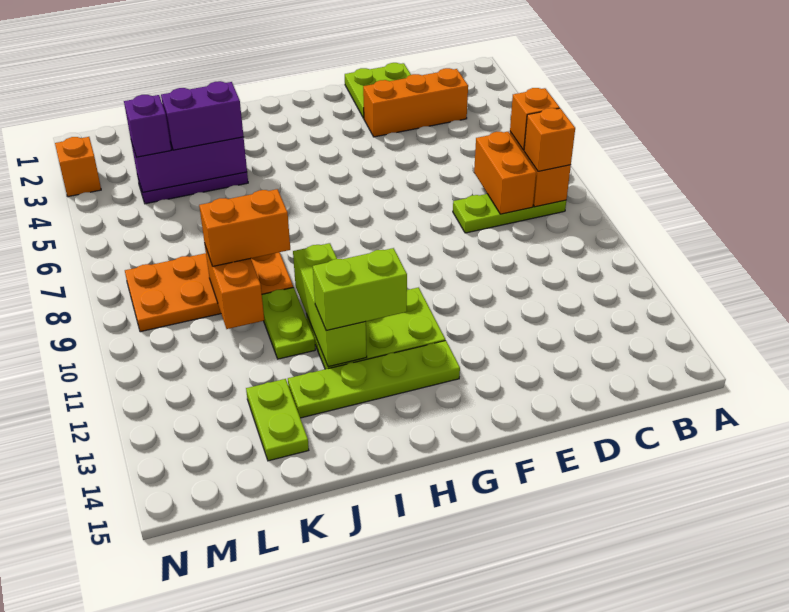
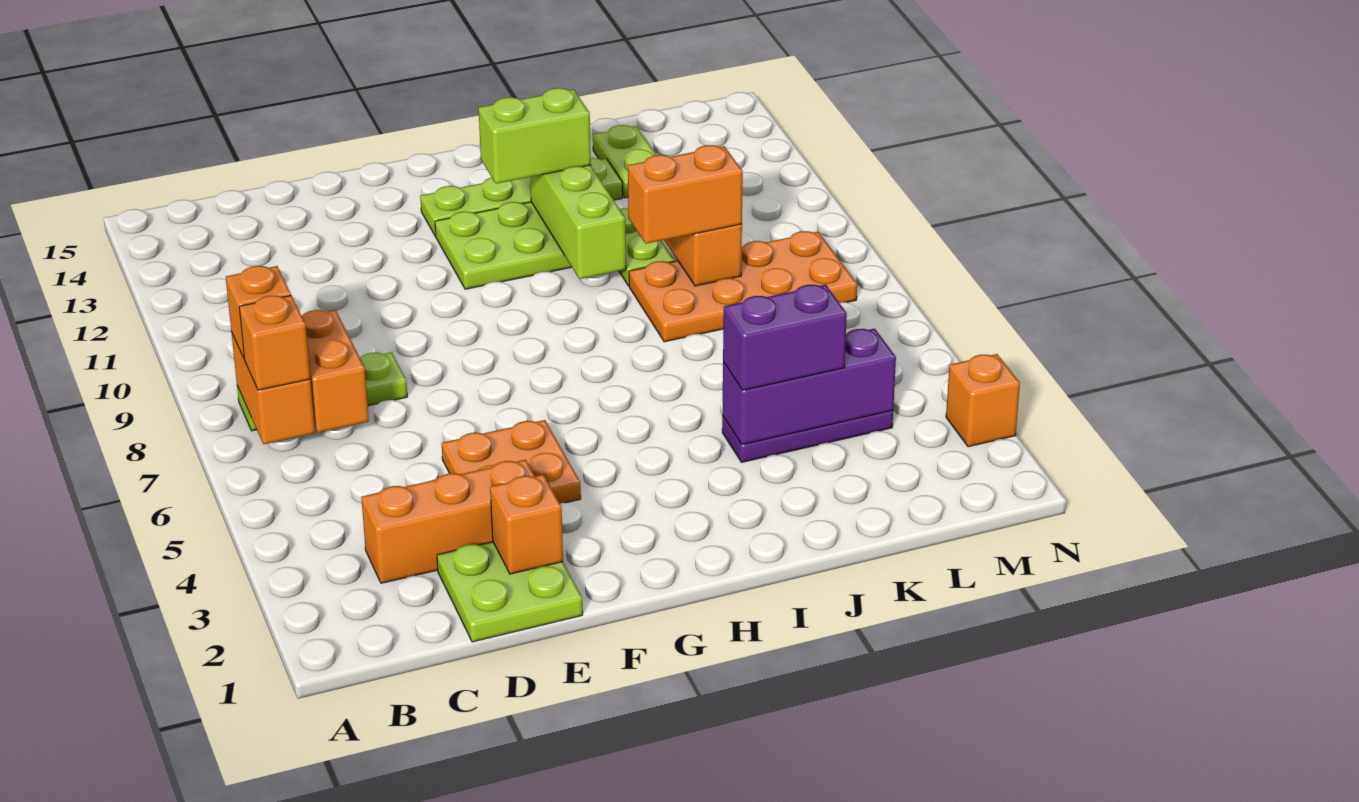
none -> orange brick E2 level 2
none -> orange plate E4:F5 level 1
purple brick L4 level 3 -> none

